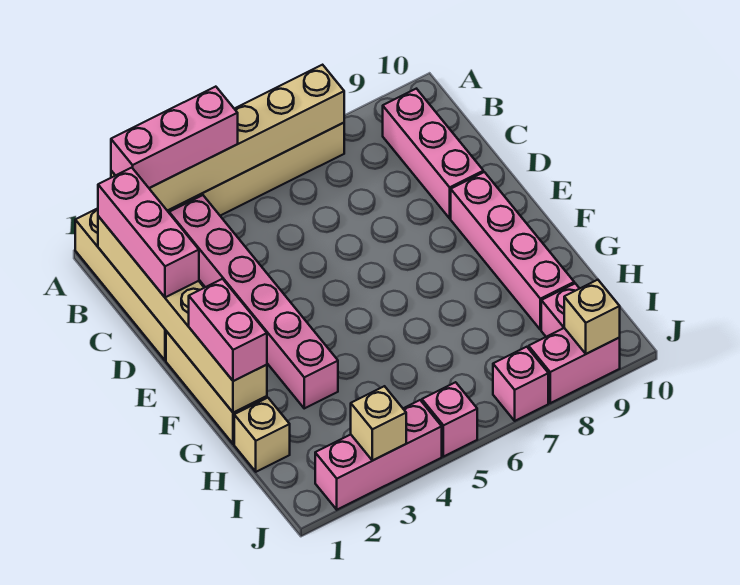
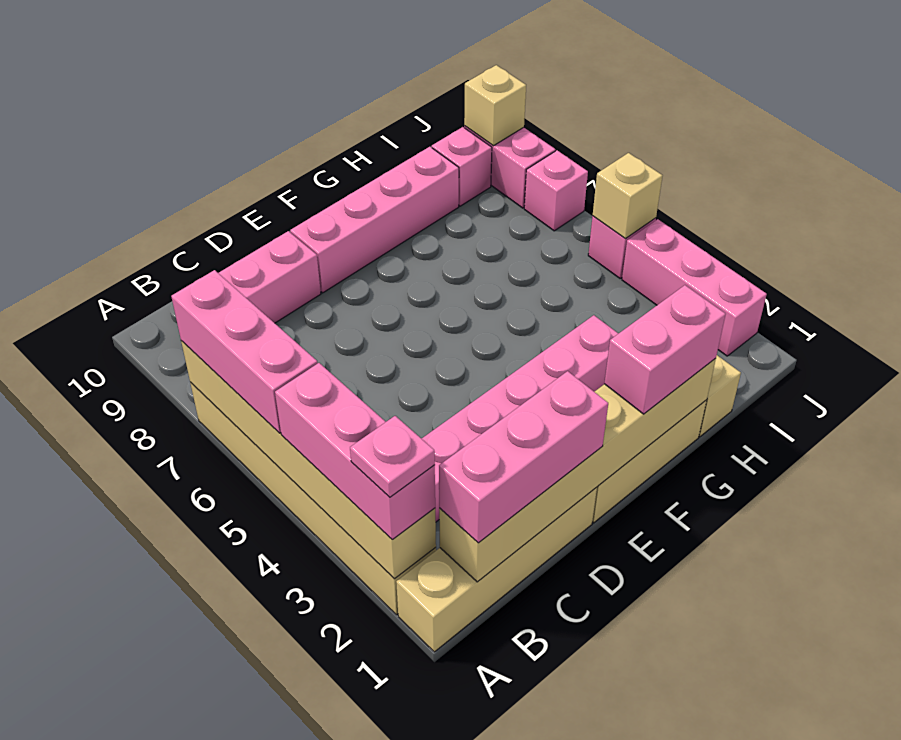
none -> pink plate A2 level 4
none -> pink brick A5:A7 level 3
tan brick J3 level 2 -> tan brick J5 level 2

